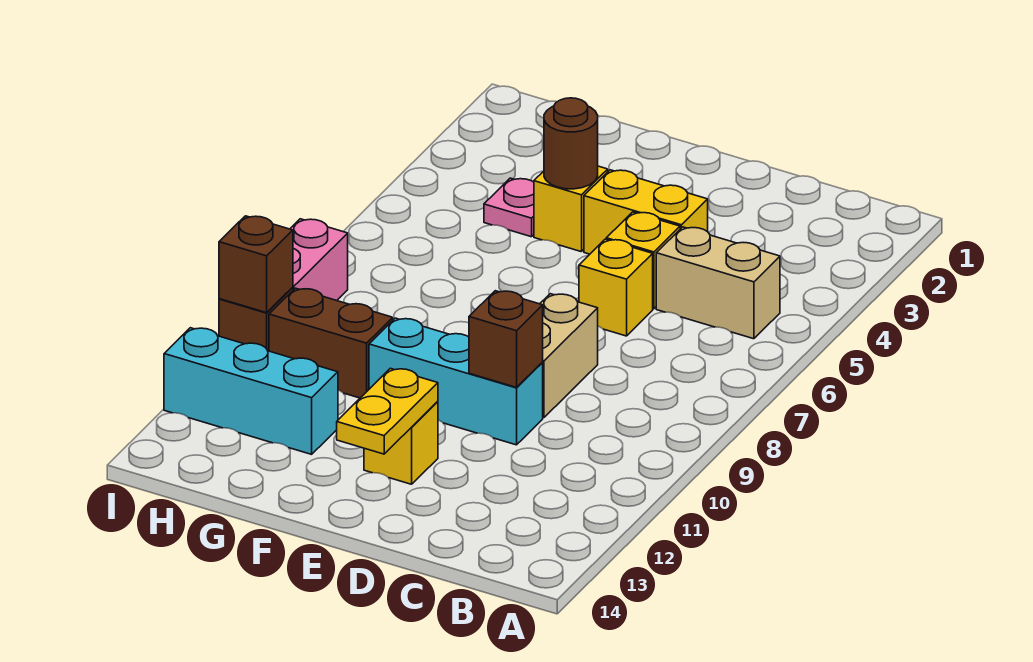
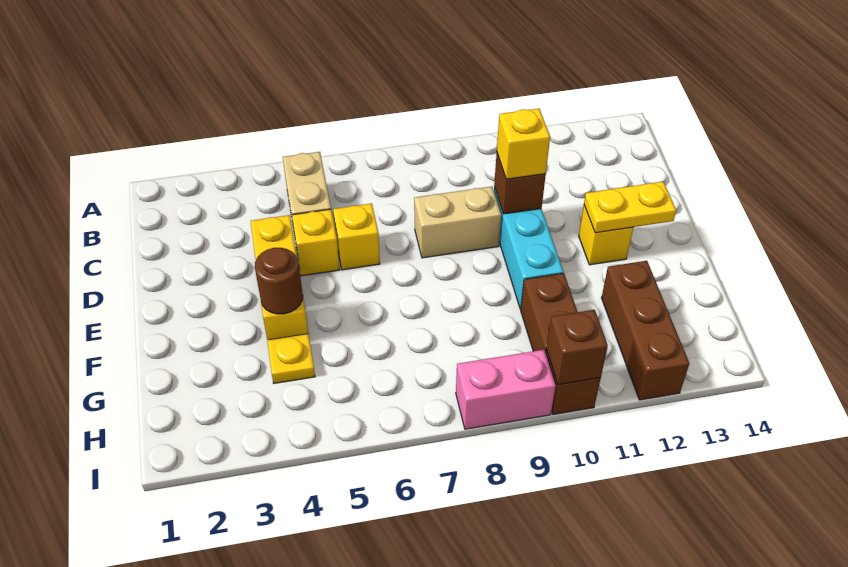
none -> yellow brick D10 level 3
pink plate G4 level 1 -> yellow plate G4 level 1
cyan brick G12:I12 level 1 -> brown brick G12:I12 level 1

